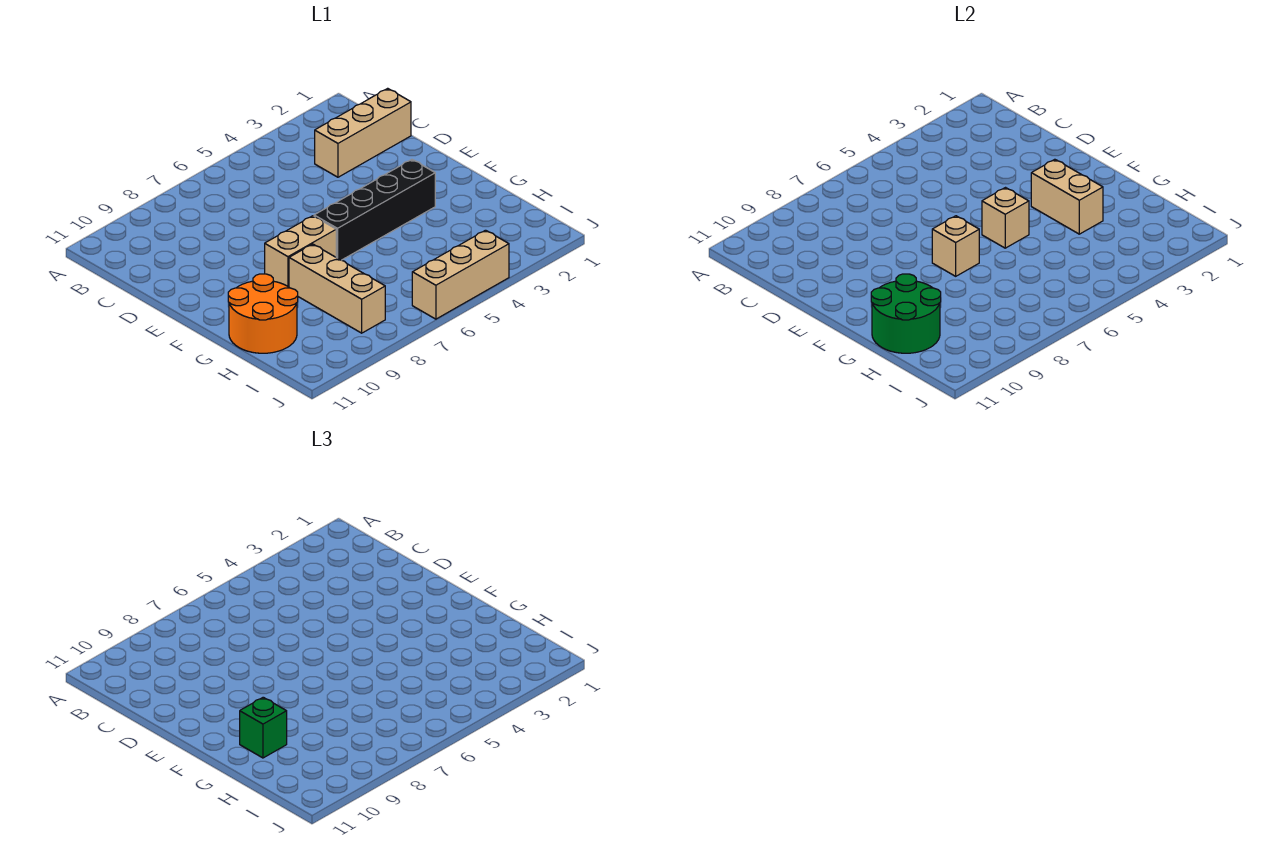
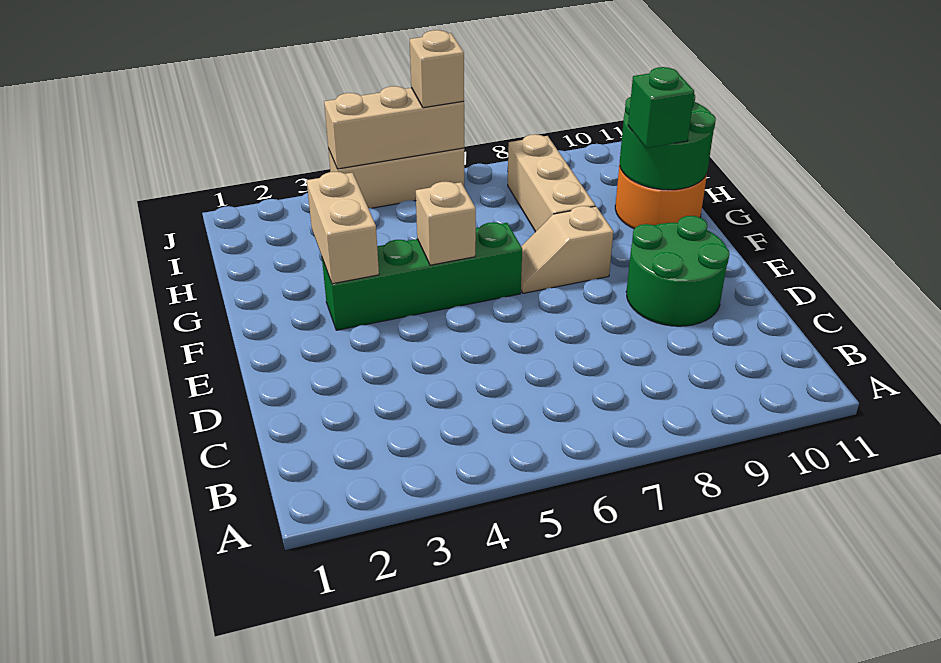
tan brick C1:C3 level 1 -> tan brick J4:J6 level 2
none -> green round brick D9:E10 level 1
black brick F3:F6 level 1 -> green brick F3:F6 level 1
tan brick F7:F8 level 1 -> tan slope F7:F8 level 1 top 8
tan brick F7 level 2 -> tan brick J6 level 3

